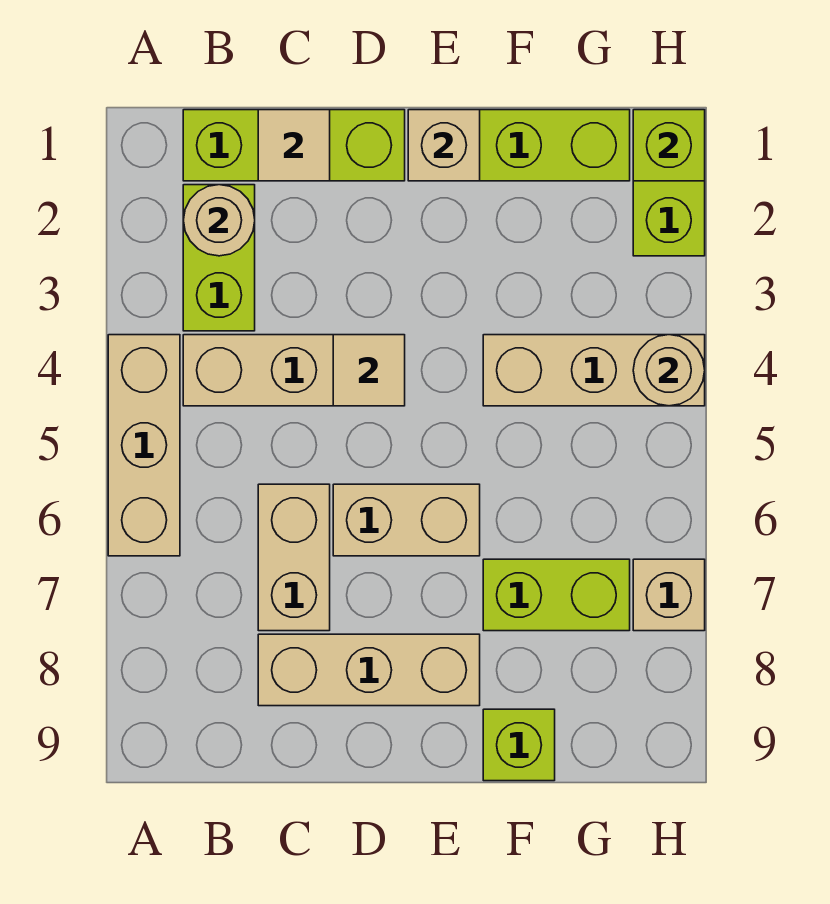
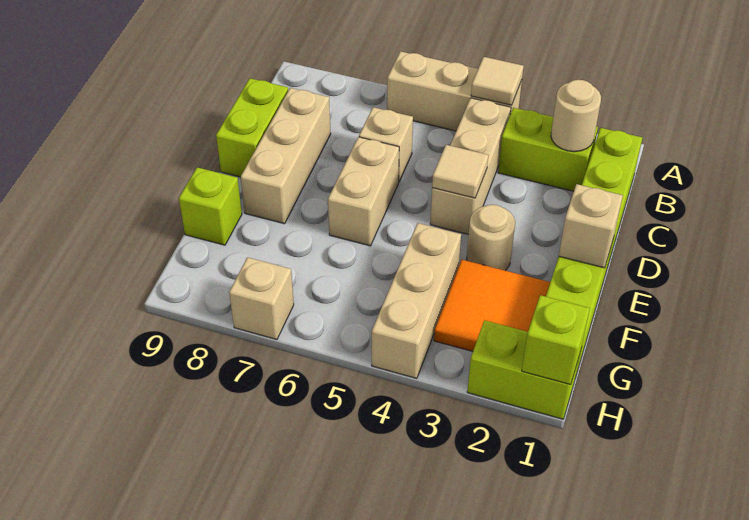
tan tile C1 level 2 -> tan tile A4 level 2
tan brick C6:C7 level 1 -> tan brick C6 level 1
none -> orange tile F2:G3 level 1
lime brick F7:G7 level 1 -> lime brick C9:D9 level 1
tan round brick H4 level 2 -> tan round brick E3 level 1

